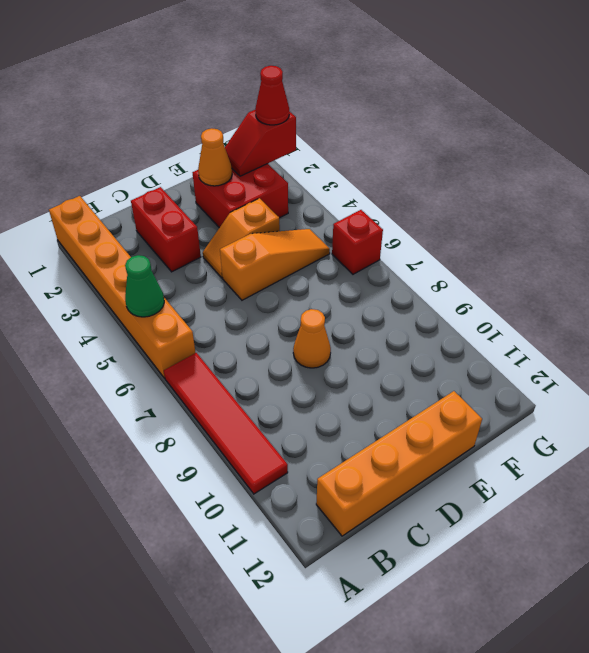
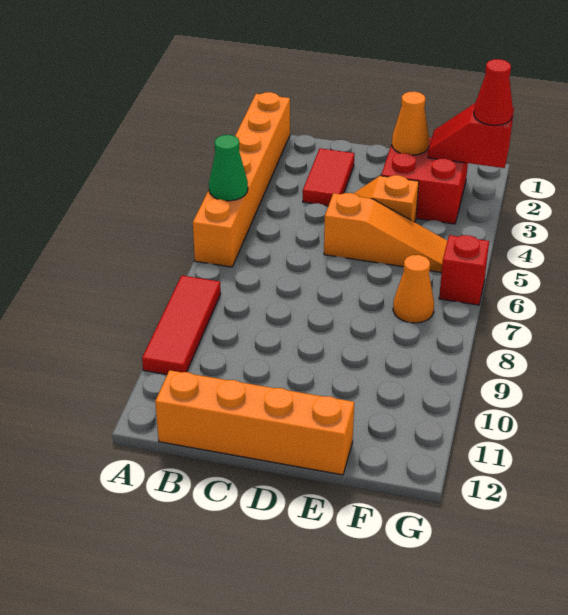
red tile A7:A10 level 1 -> red tile A8:A10 level 1
red brick C2:C3 level 1 -> red tile C2:C3 level 1
orange cone D8 level 1 -> orange cone F7 level 1

